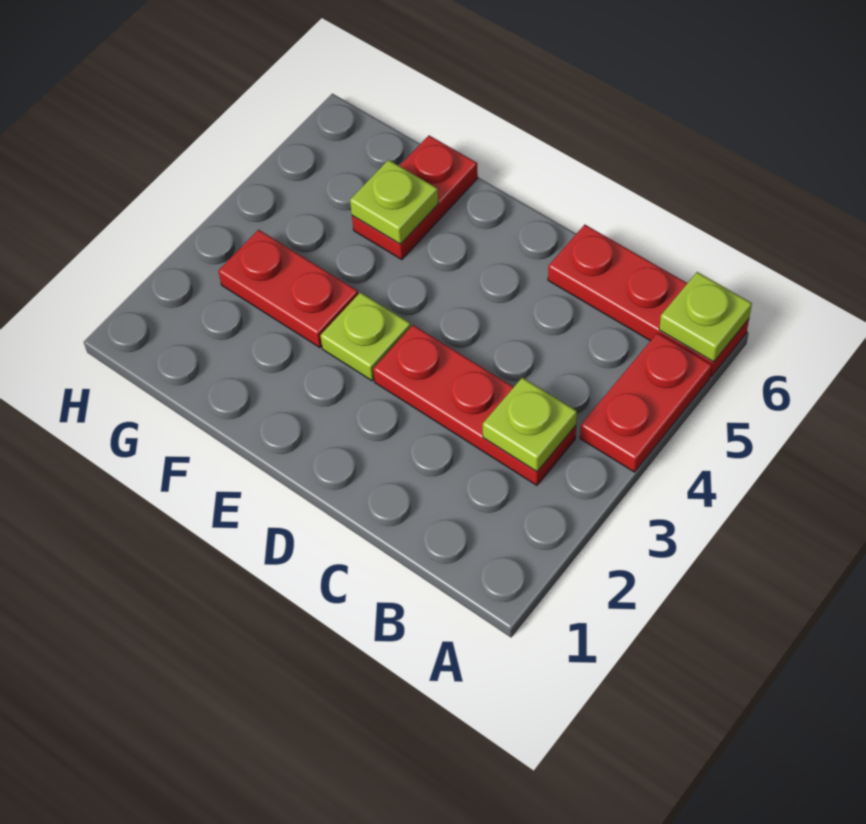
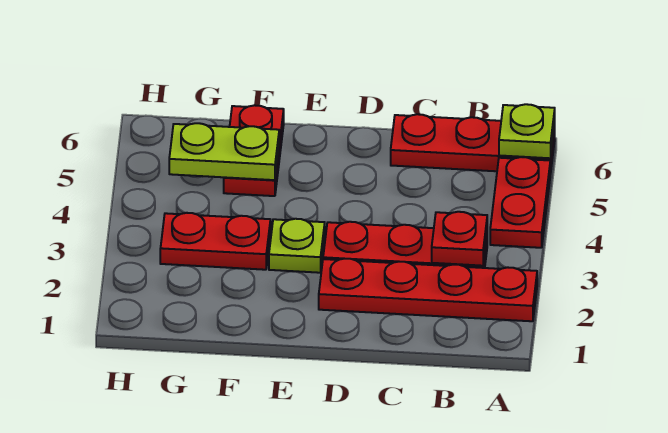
none -> red plate A2:D2 level 1
lime plate B3 level 2 -> red plate B3 level 2
lime plate F5 level 2 -> lime plate F5:G5 level 2

